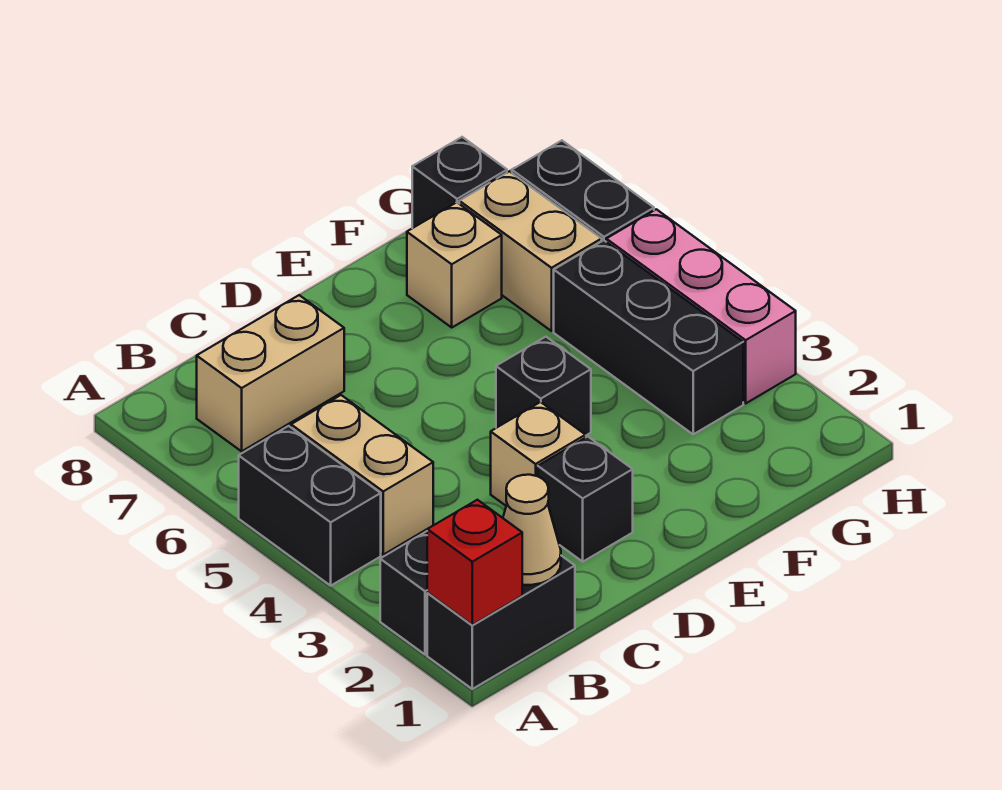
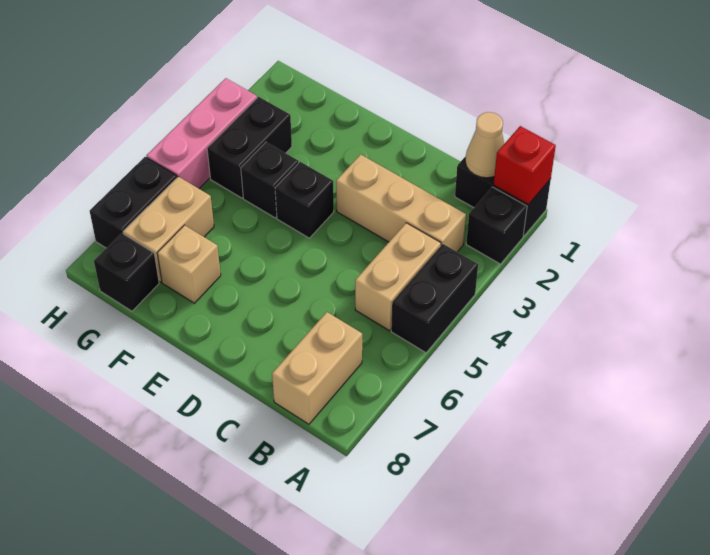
tan brick B7:C7 level 1 -> tan brick B7:B8 level 1
black brick D2 level 1 -> black brick F4 level 1
tan brick D3 level 1 -> tan brick B3:D3 level 1
black brick G3:G5 level 1 -> black brick G3:G4 level 1

